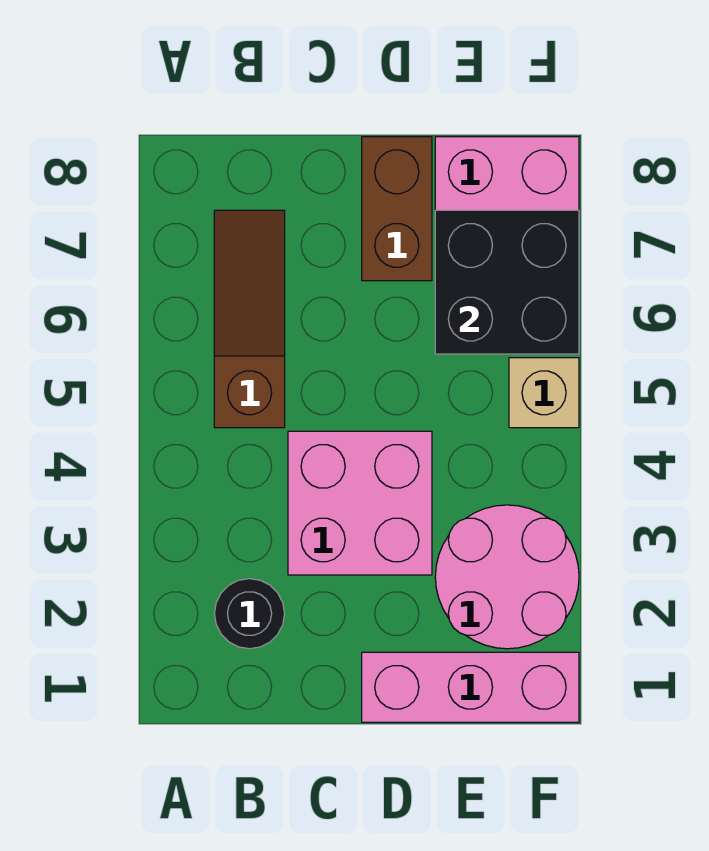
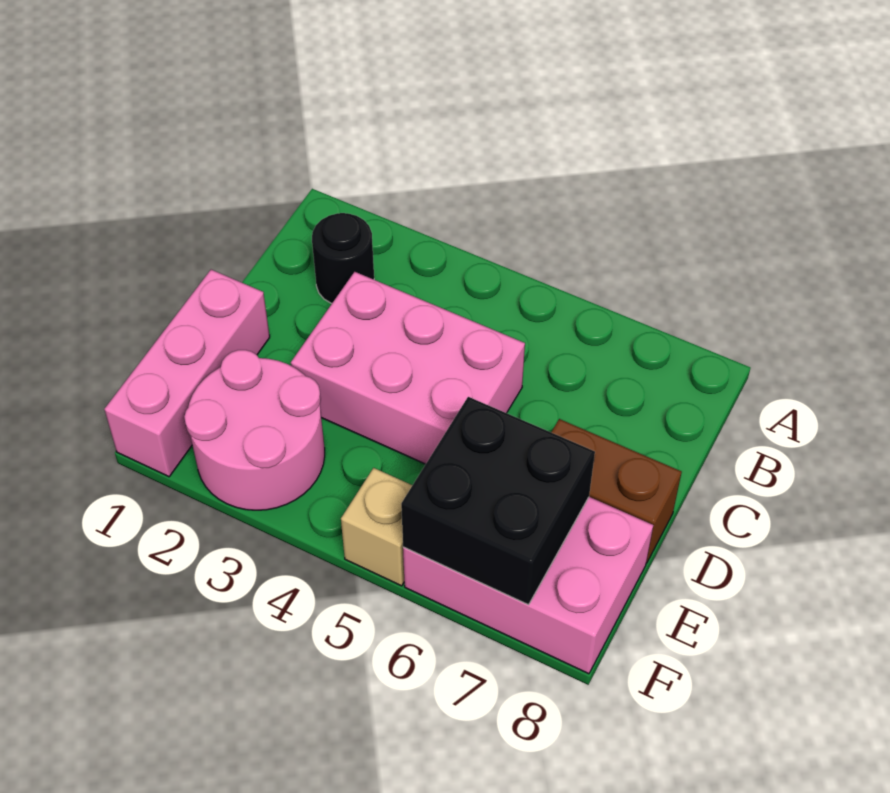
brown slope B5:B7 level 1 top 5 -> none
pink brick C3:D4 level 1 -> pink brick C3:D5 level 1

